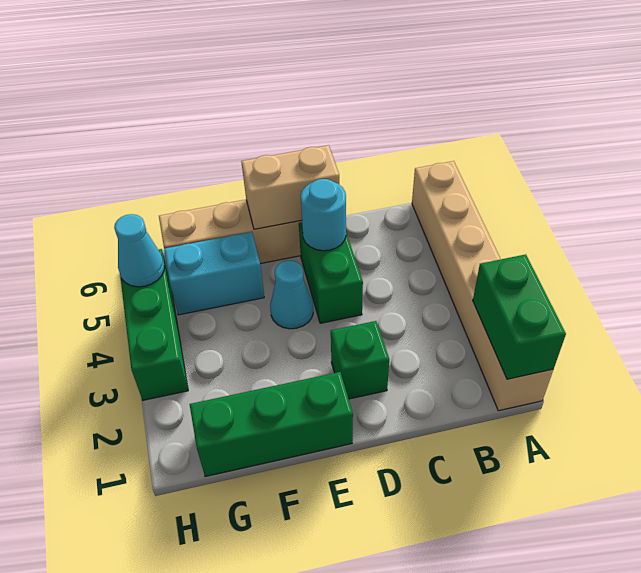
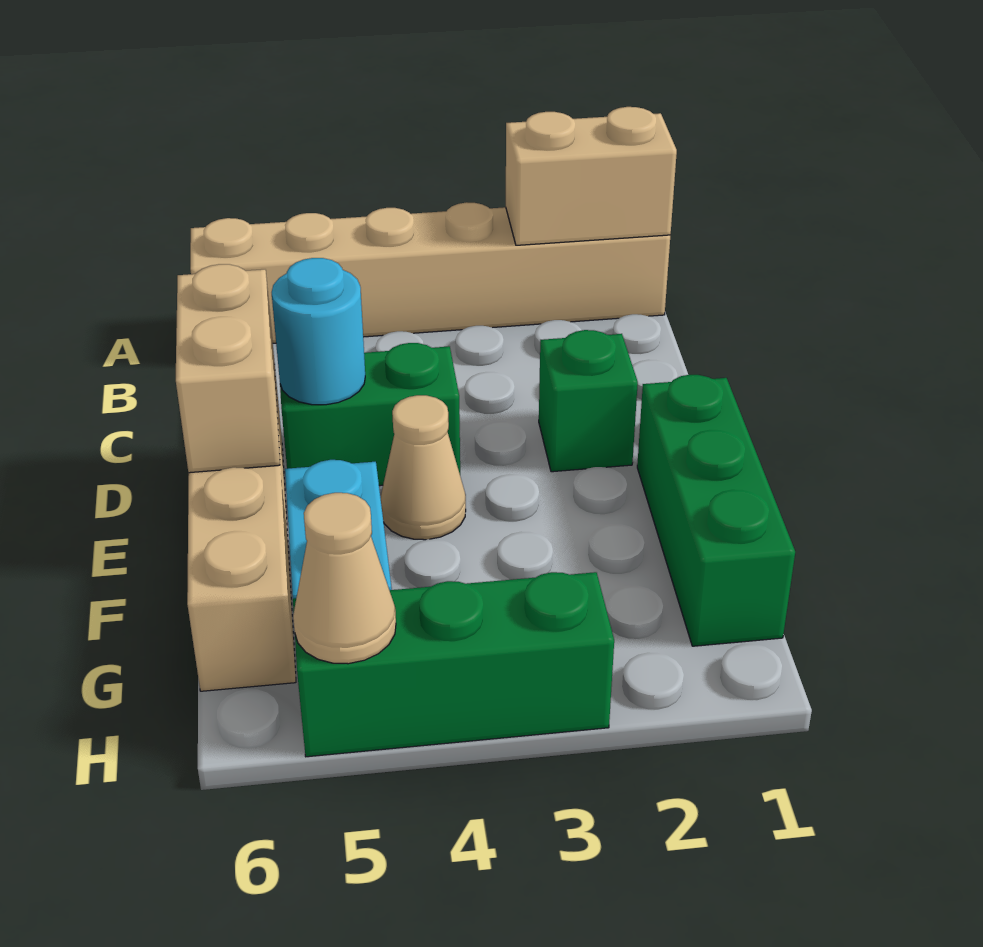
green brick A1:A2 level 2 -> tan brick A1:A2 level 2
cyan cone E4 level 1 -> tan cone E4 level 1
cyan cone H5 level 2 -> tan cone H5 level 2

